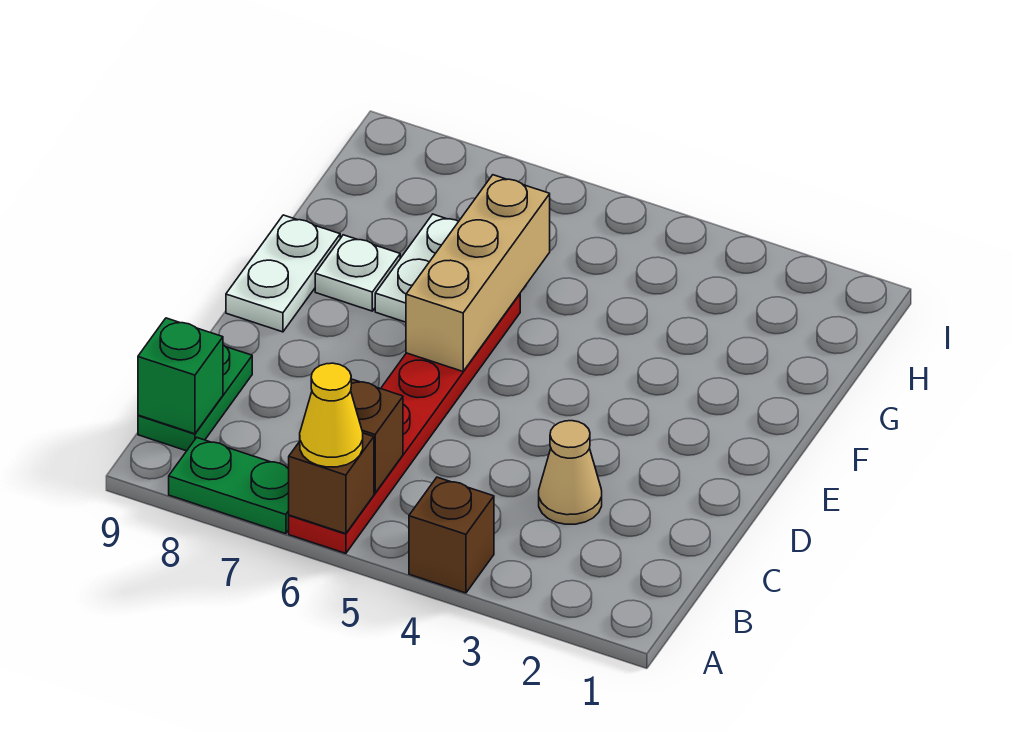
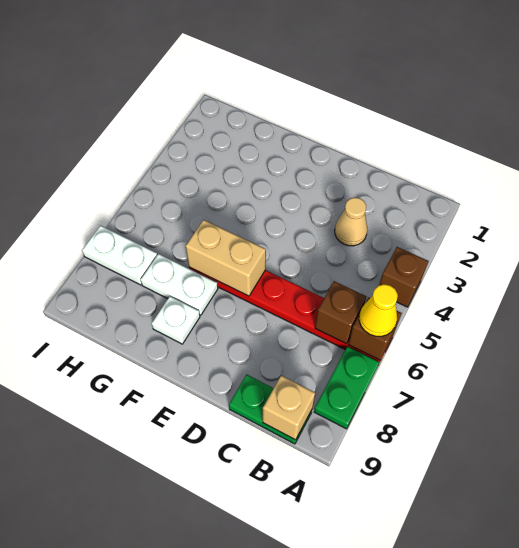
green brick B9 level 2 -> tan brick B9 level 2
tan brick E6:G6 level 2 -> tan brick E6:F6 level 2
white plate E9:F9 level 1 -> white plate H7:I7 level 1

